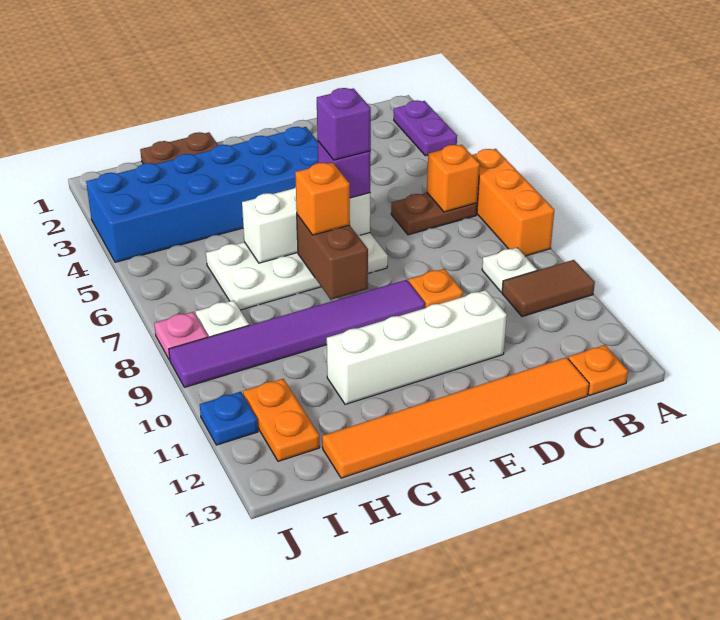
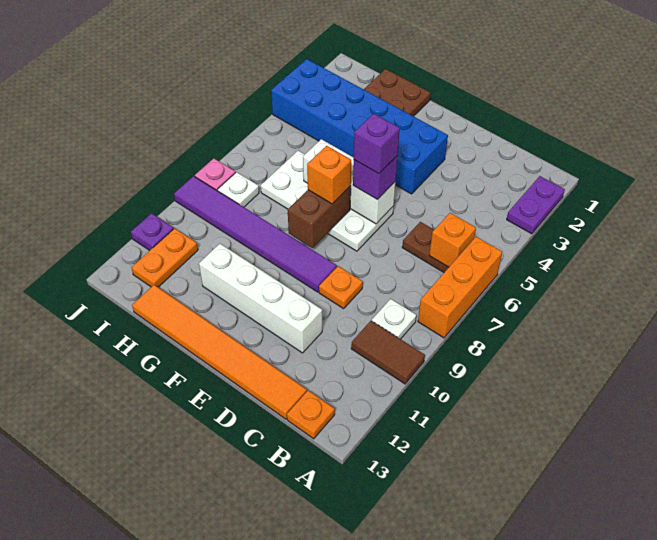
blue plate J11 level 1 -> purple plate J11 level 1

